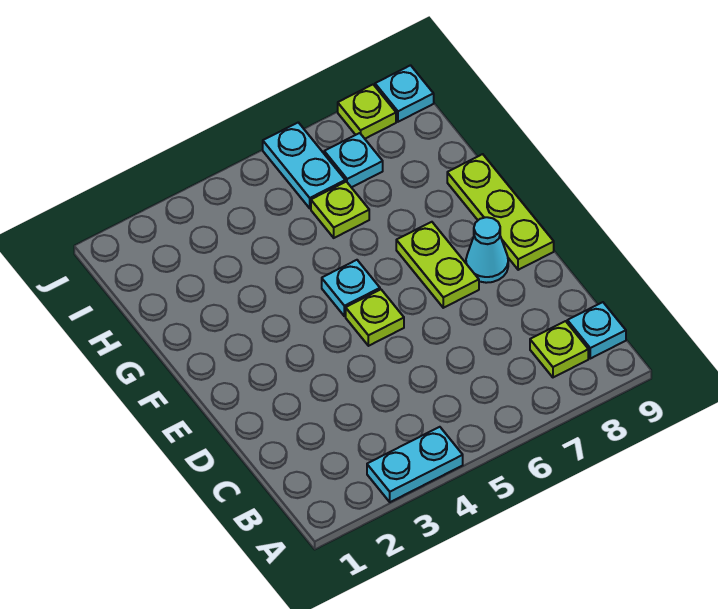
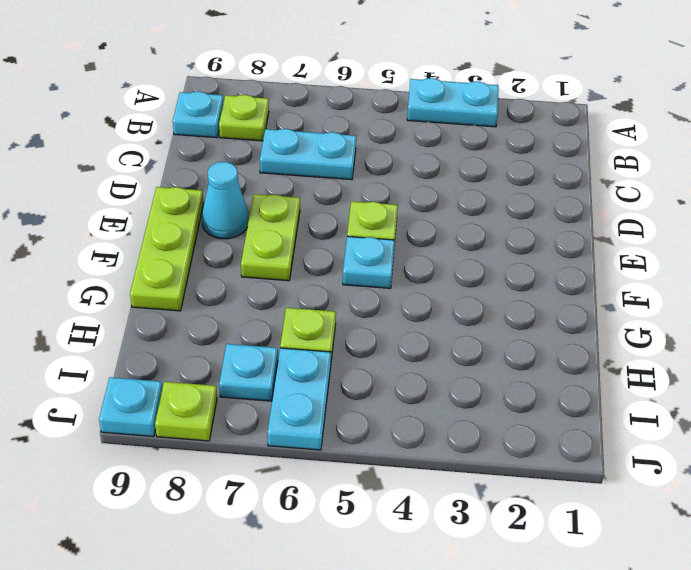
none -> cyan plate C6:C7 level 1

